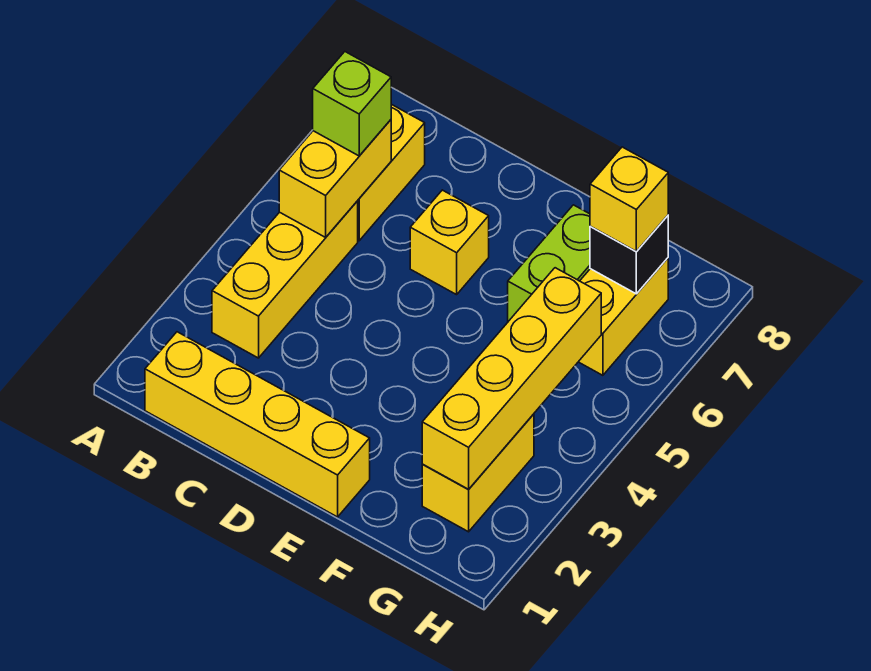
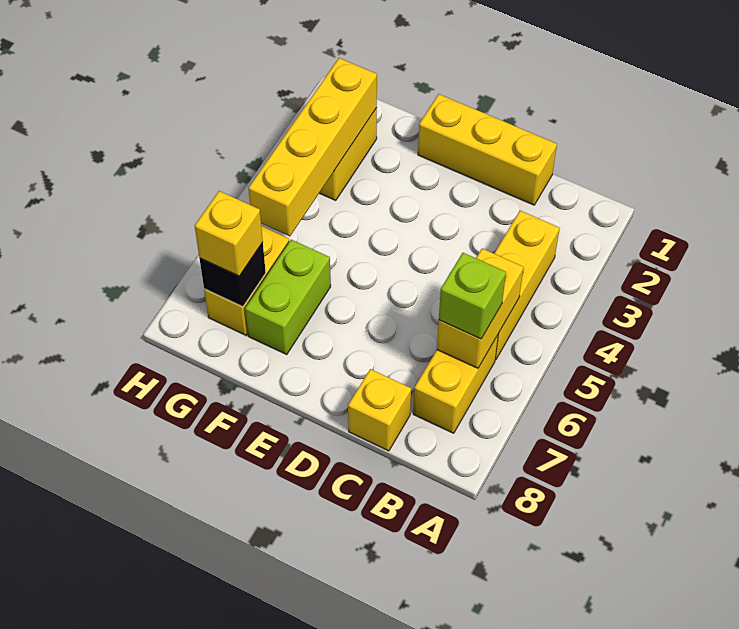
yellow brick B1:E1 level 1 -> yellow brick C1:E1 level 1
yellow brick D6 level 1 -> yellow brick C8 level 1

